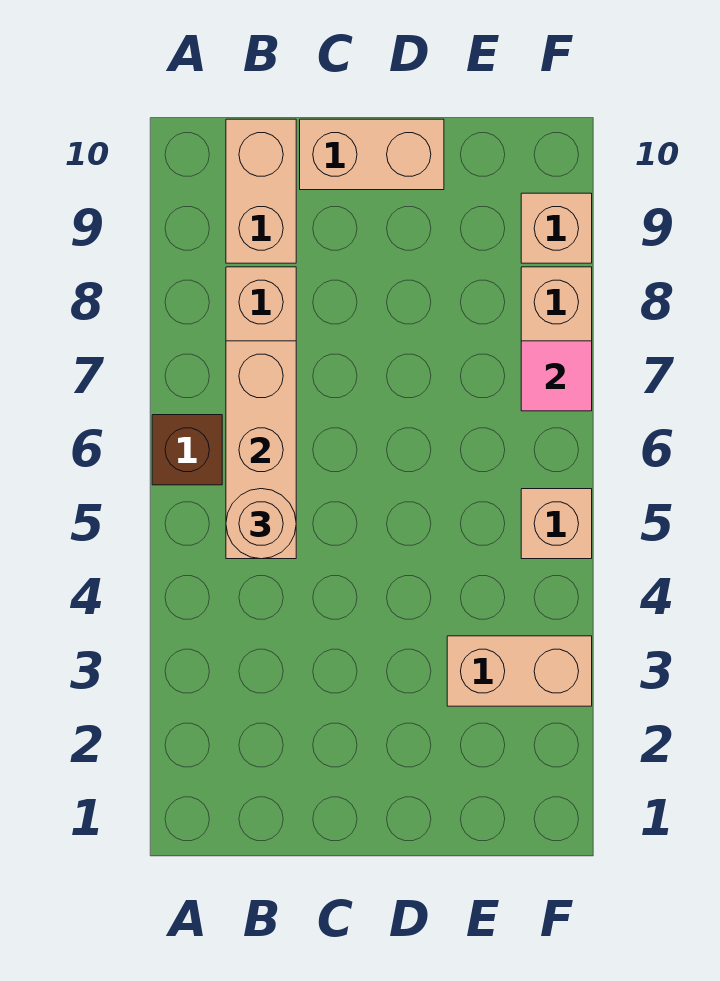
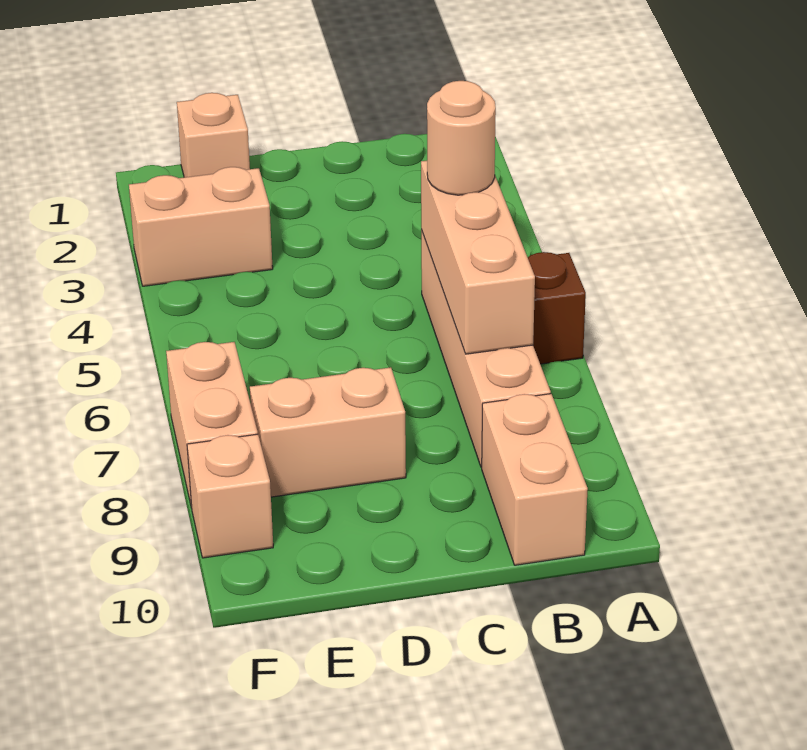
tan brick C10:D10 level 1 -> tan brick D8:E8 level 1
tan brick F5 level 1 -> tan brick E1 level 1
pink tile F7 level 2 -> none

